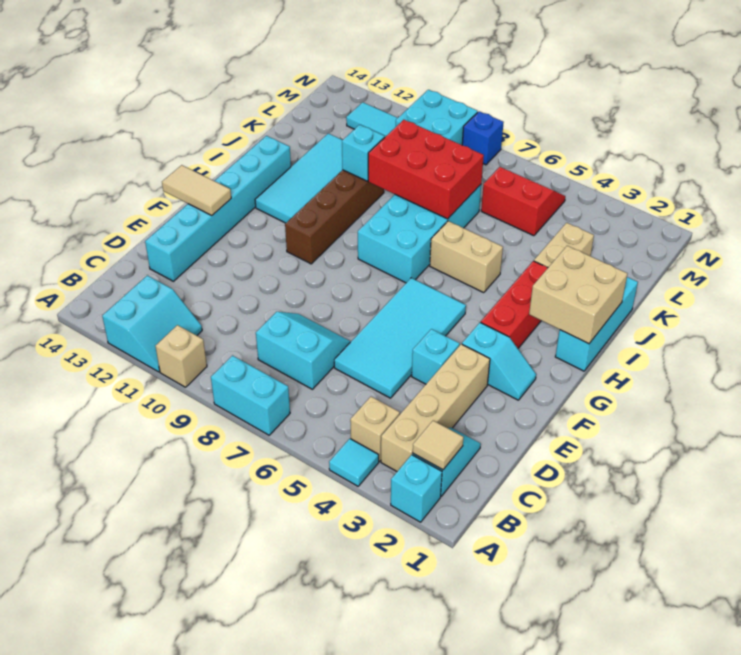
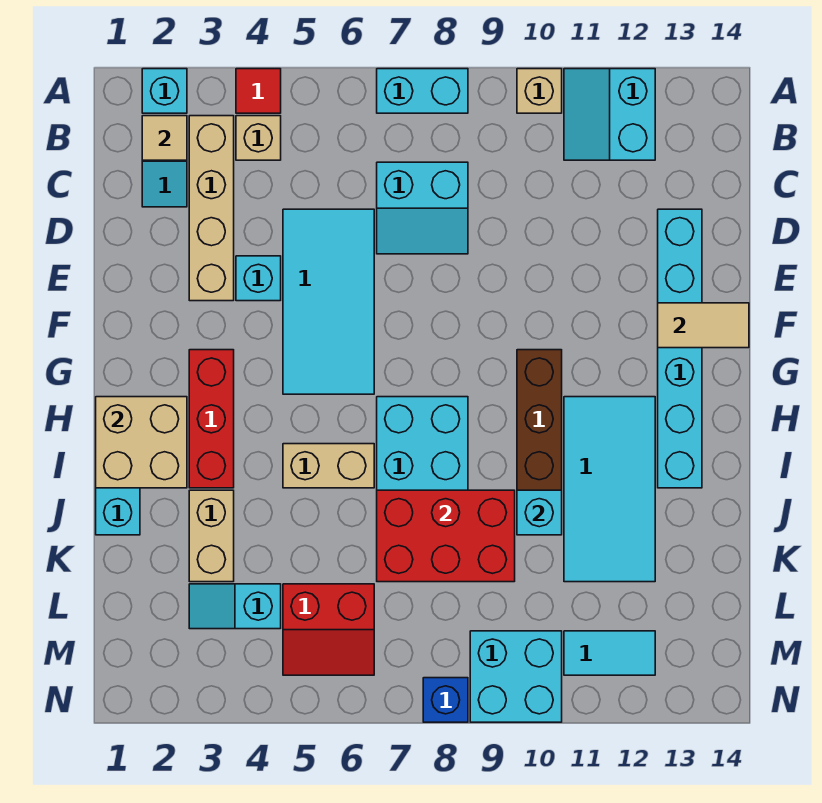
cyan tile A4 level 1 -> red tile A4 level 1
cyan slope F2:F3 level 1 top 3 -> cyan slope L3:L4 level 1 top 4

